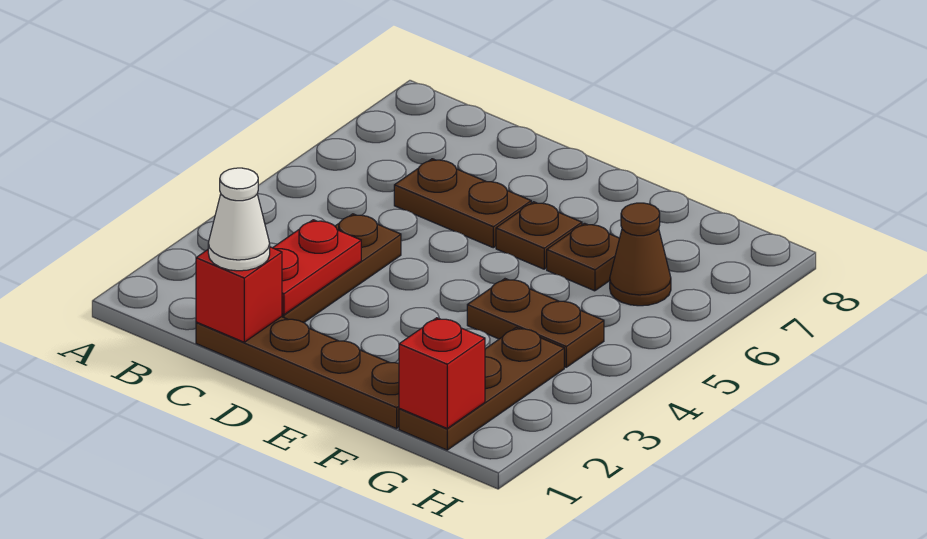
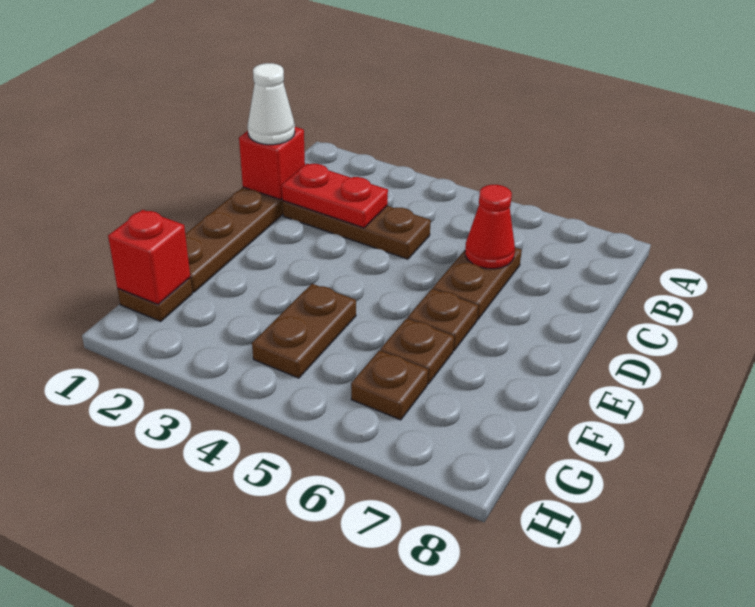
none -> red cone C6 level 2
brown plate G1:G3 level 1 -> brown plate G1 level 1
brown cone G6 level 1 -> brown plate G6 level 1

